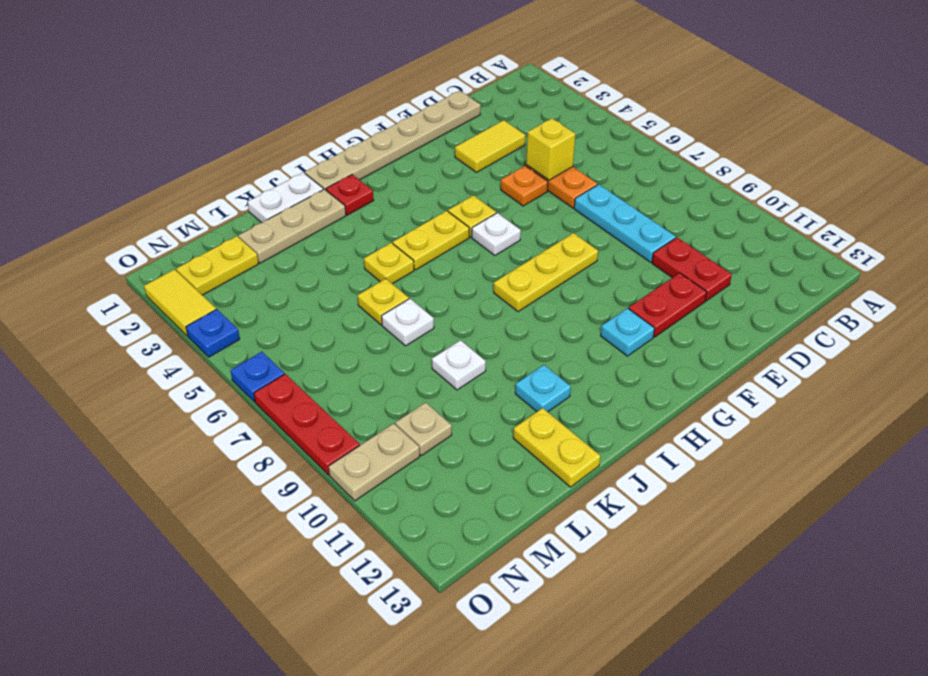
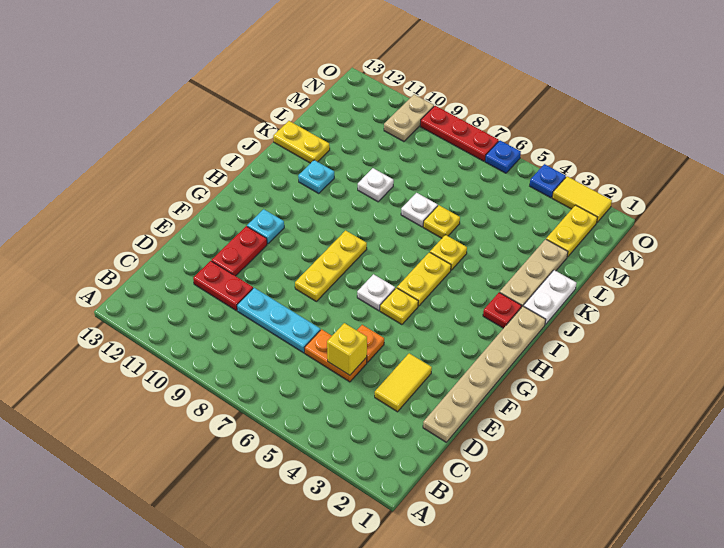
tan plate M10 level 1 -> none

